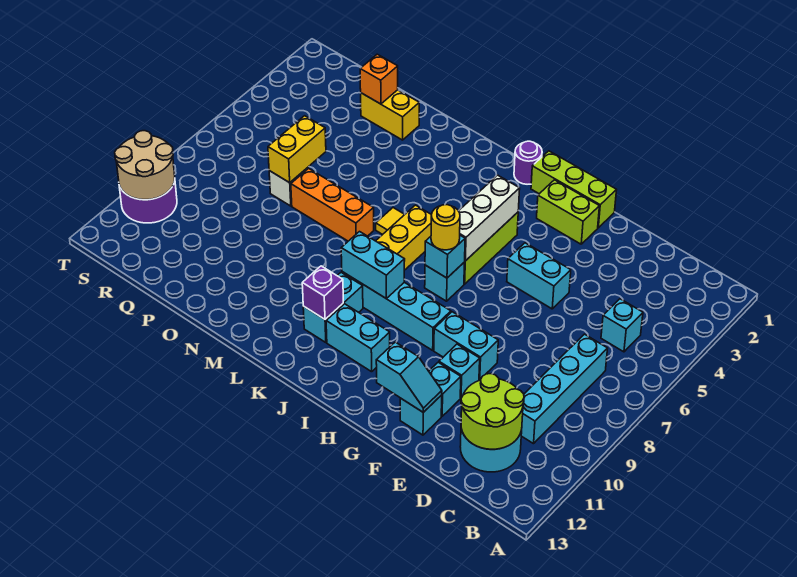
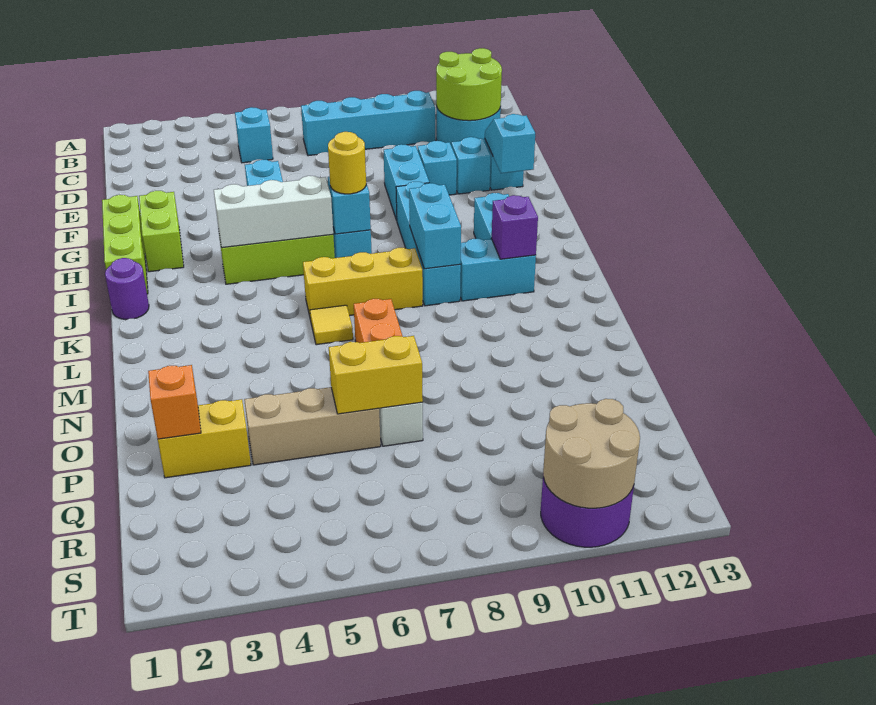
yellow brick O2:P2 level 1 -> yellow brick P2:P3 level 1
none -> tan brick P4:P6 level 1

